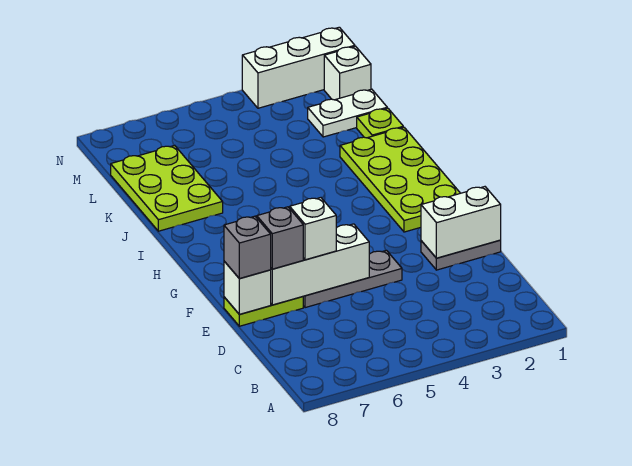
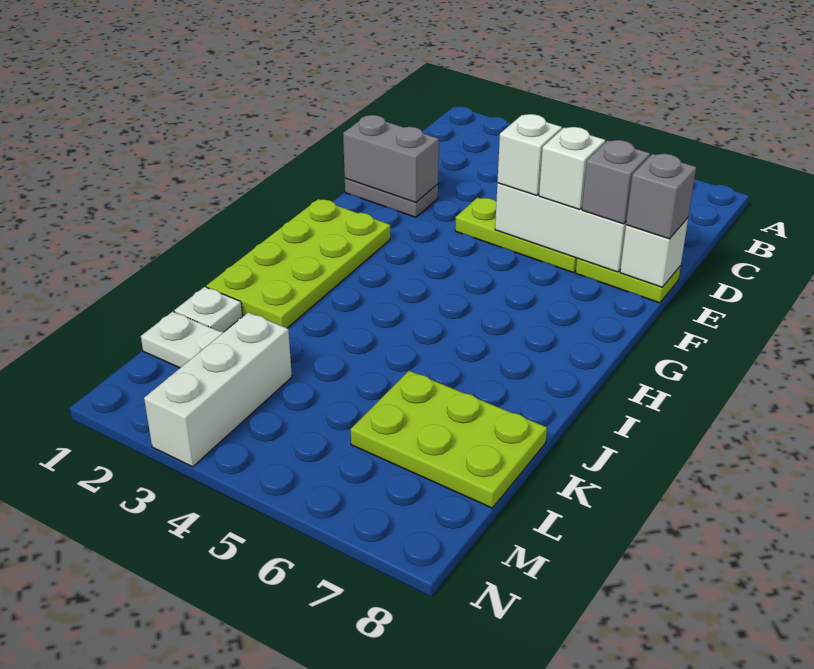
white brick E1:E2 level 2 -> grey brick E1:E2 level 2
grey plate E4:E6 level 1 -> lime plate E4:E6 level 1
lime plate J7:L8 level 1 -> lime plate K6:L8 level 1
lime plate K1 level 1 -> white plate K1 level 1
white brick M1 level 1 -> white brick E5 level 3
white brick N1:N3 level 1 -> white brick L3:N3 level 1

